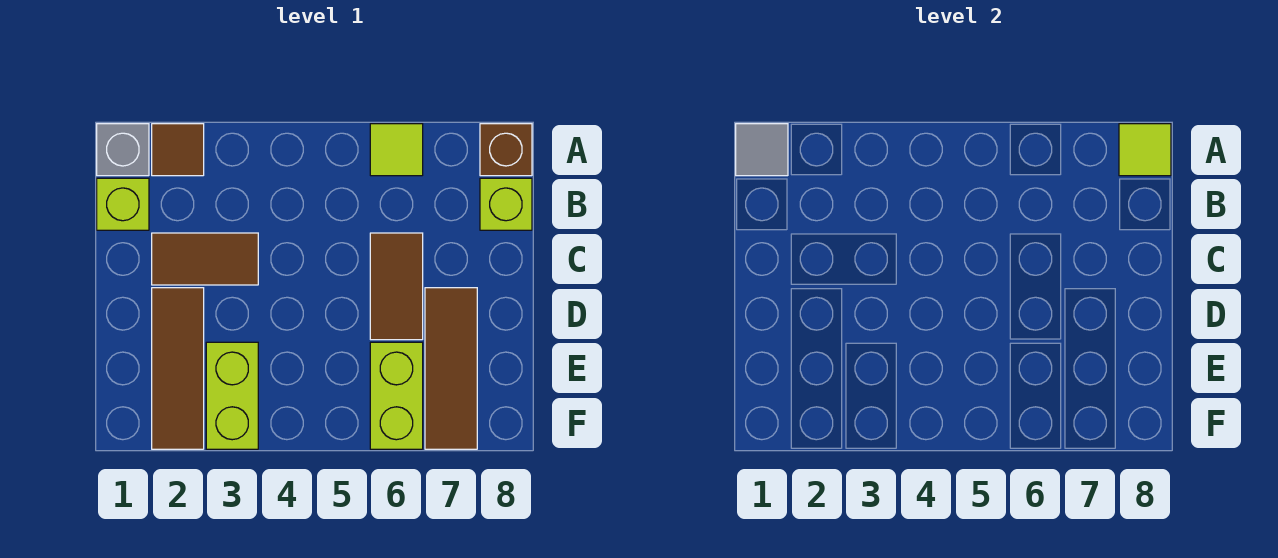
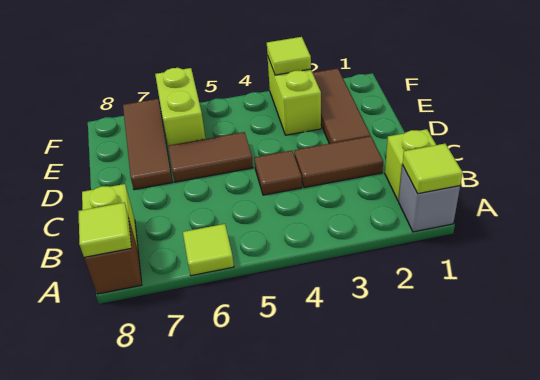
grey tile A1 level 2 -> lime tile A1 level 2
brown tile A2 level 1 -> brown tile C4 level 1
brown tile C6:D6 level 1 -> brown tile D5:D6 level 1
none -> lime tile F3 level 2

